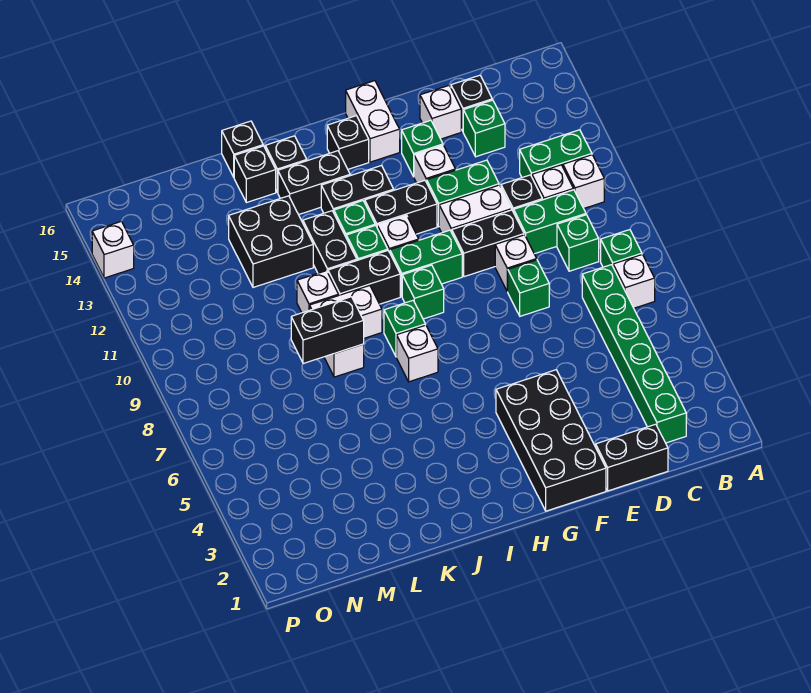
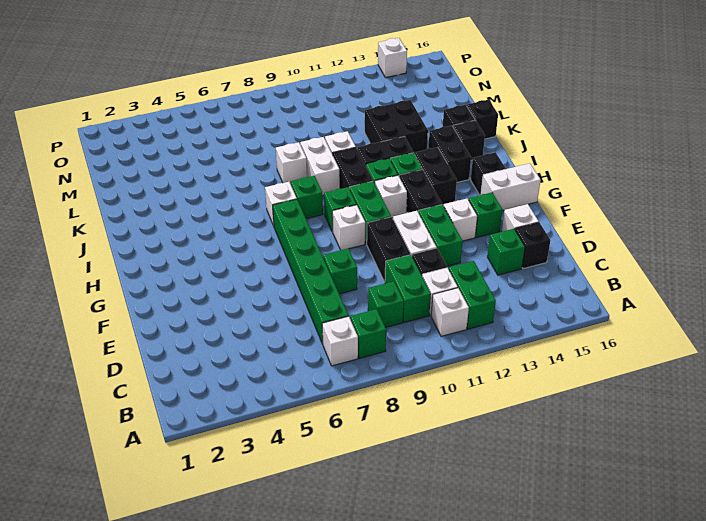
green brick C2:C7 level 1 -> green brick C7:H7 level 1
black brick D1:E1 level 1 -> none
white brick E9 level 1 -> white brick G9 level 1
black brick F1:G4 level 1 -> none
black brick K8:L8 level 2 -> none

